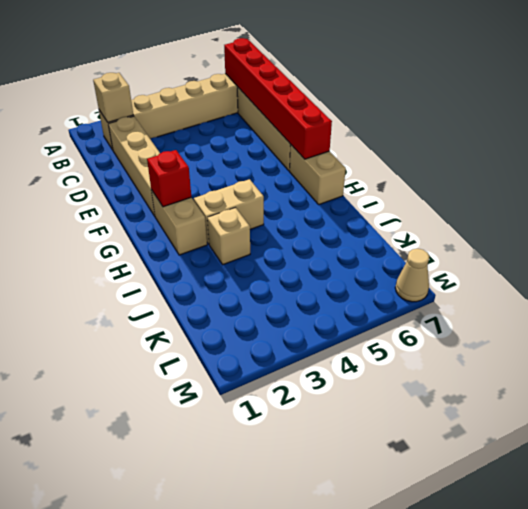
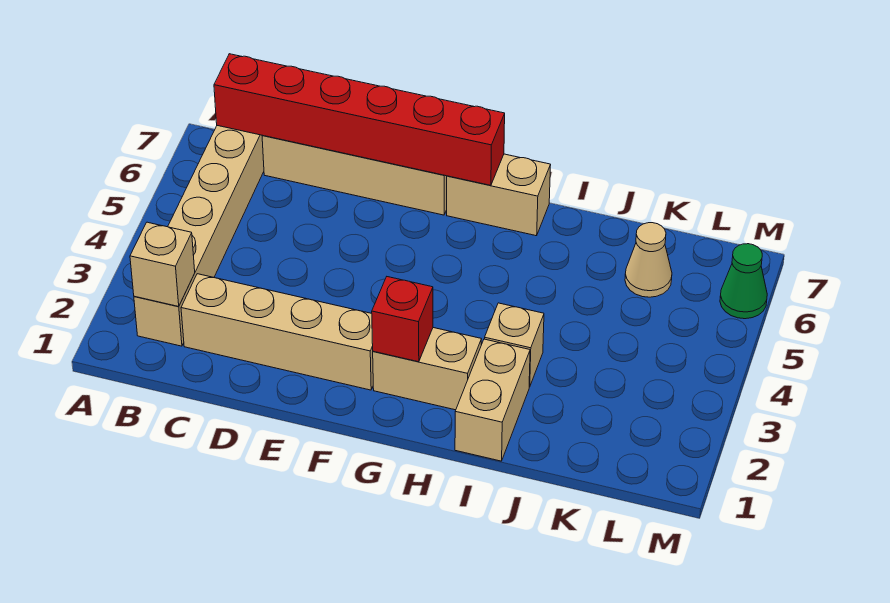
tan brick H3:H4 level 1 -> tan brick I1:I2 level 1
none -> green cone M6 level 1
tan cone M7 level 1 -> tan cone K6 level 1

